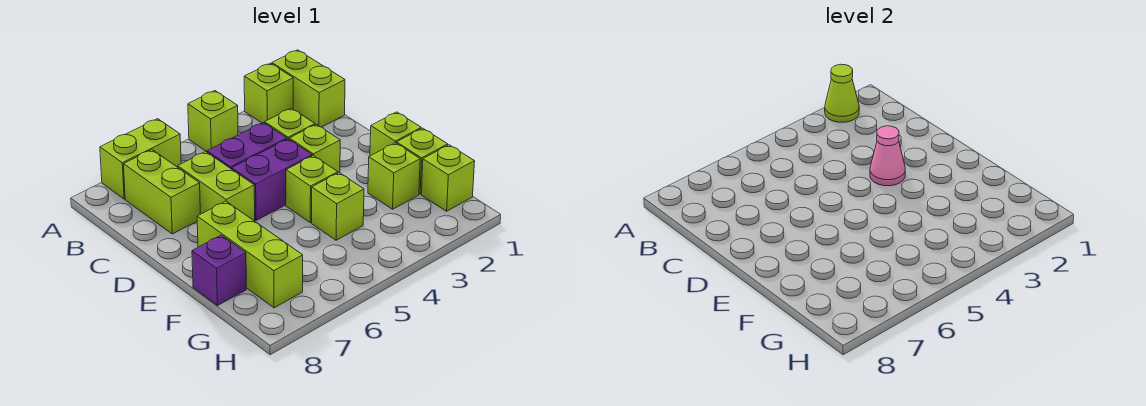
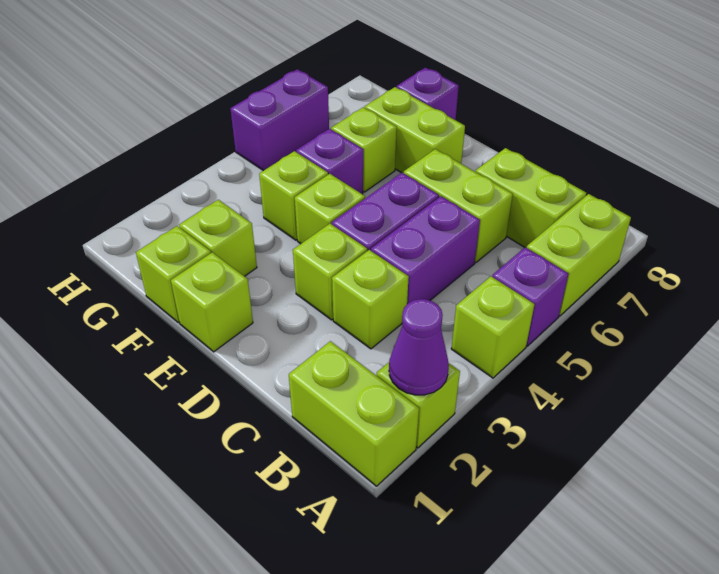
lime cone A2 level 2 -> purple cone A2 level 2
none -> purple brick A5 level 1
pink cone D3 level 2 -> none
lime brick E7:G7 level 1 -> lime brick E7:F7 level 1
none -> purple brick F5 level 1
lime brick G1 level 1 -> lime brick F6 level 1
none -> purple brick H5:H6 level 1

